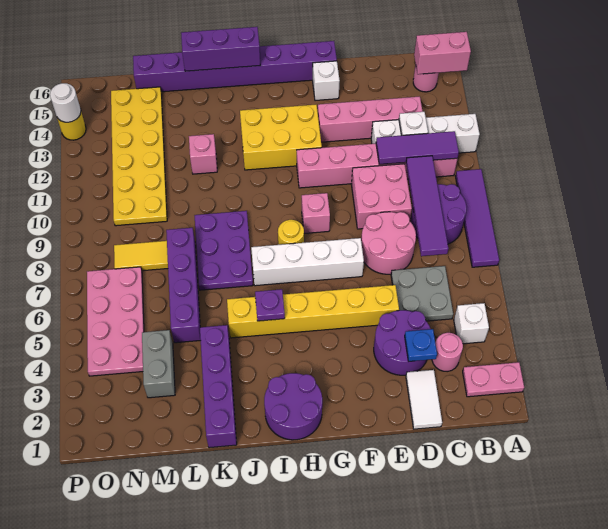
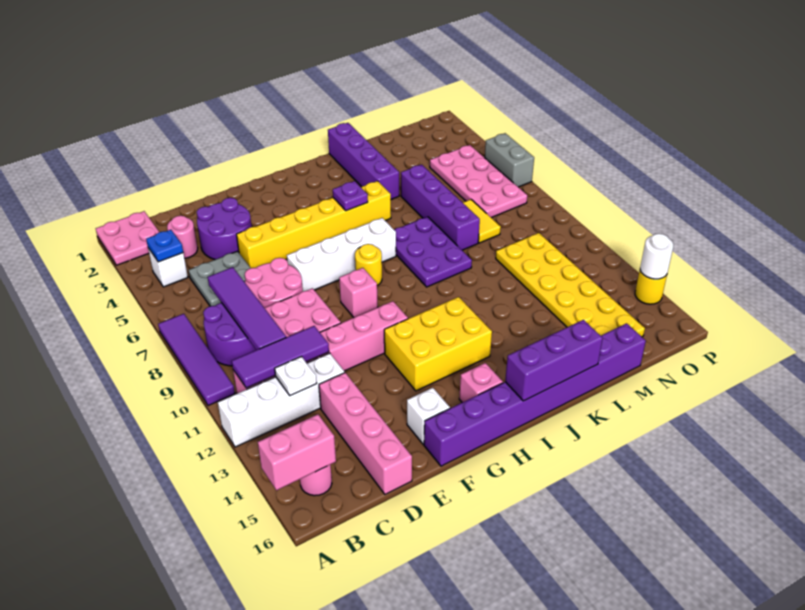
pink plate A2:B2 level 1 -> pink plate A1:B2 level 1
pink brick C13:F13 level 1 -> pink brick D13:D16 level 1
white tile D1:D2 level 1 -> none
blue plate D3 level 2 -> blue plate B4 level 2
purple round brick H1:I2 level 1 -> none
pink brick K12 level 1 -> pink brick H15 level 1
grey brick M3:M4 level 1 -> grey brick P5:P6 level 1
yellow tile M8:N8 level 1 -> yellow tile M7:M8 level 1

